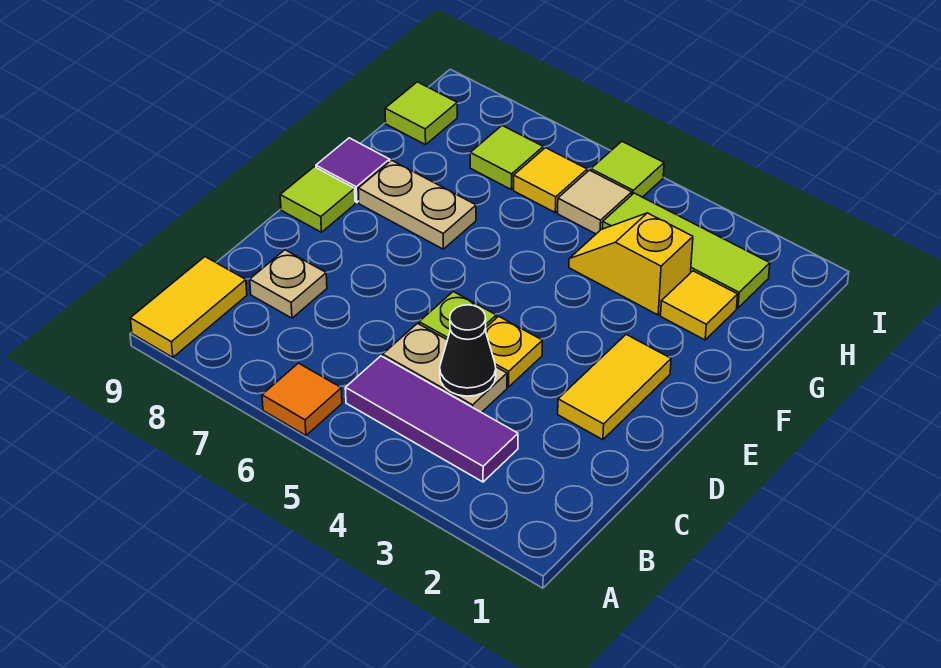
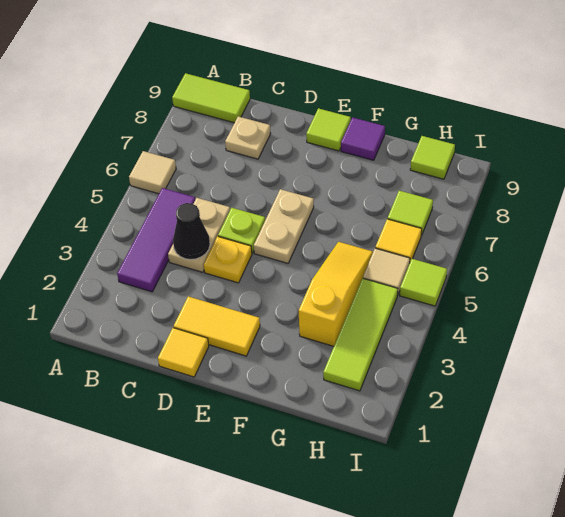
orange tile A6 level 1 -> tan tile A6 level 1
yellow tile A9:B9 level 1 -> lime tile A9:B9 level 1
tan plate F7:F8 level 1 -> tan plate E5:E6 level 1
yellow tile G2 level 1 -> yellow tile D1 level 1
yellow slope G3:G4 level 1 top 3 -> yellow slope G3:G5 level 1 top 3

